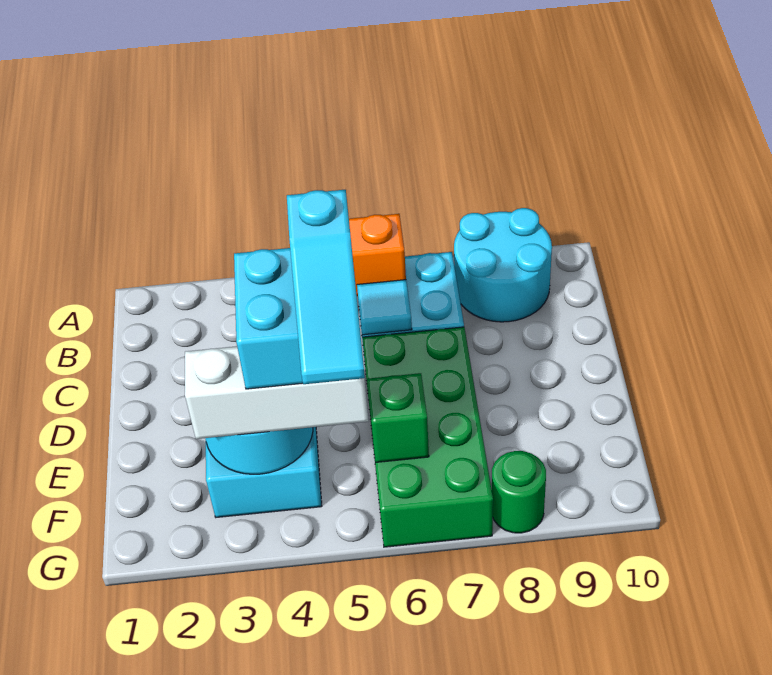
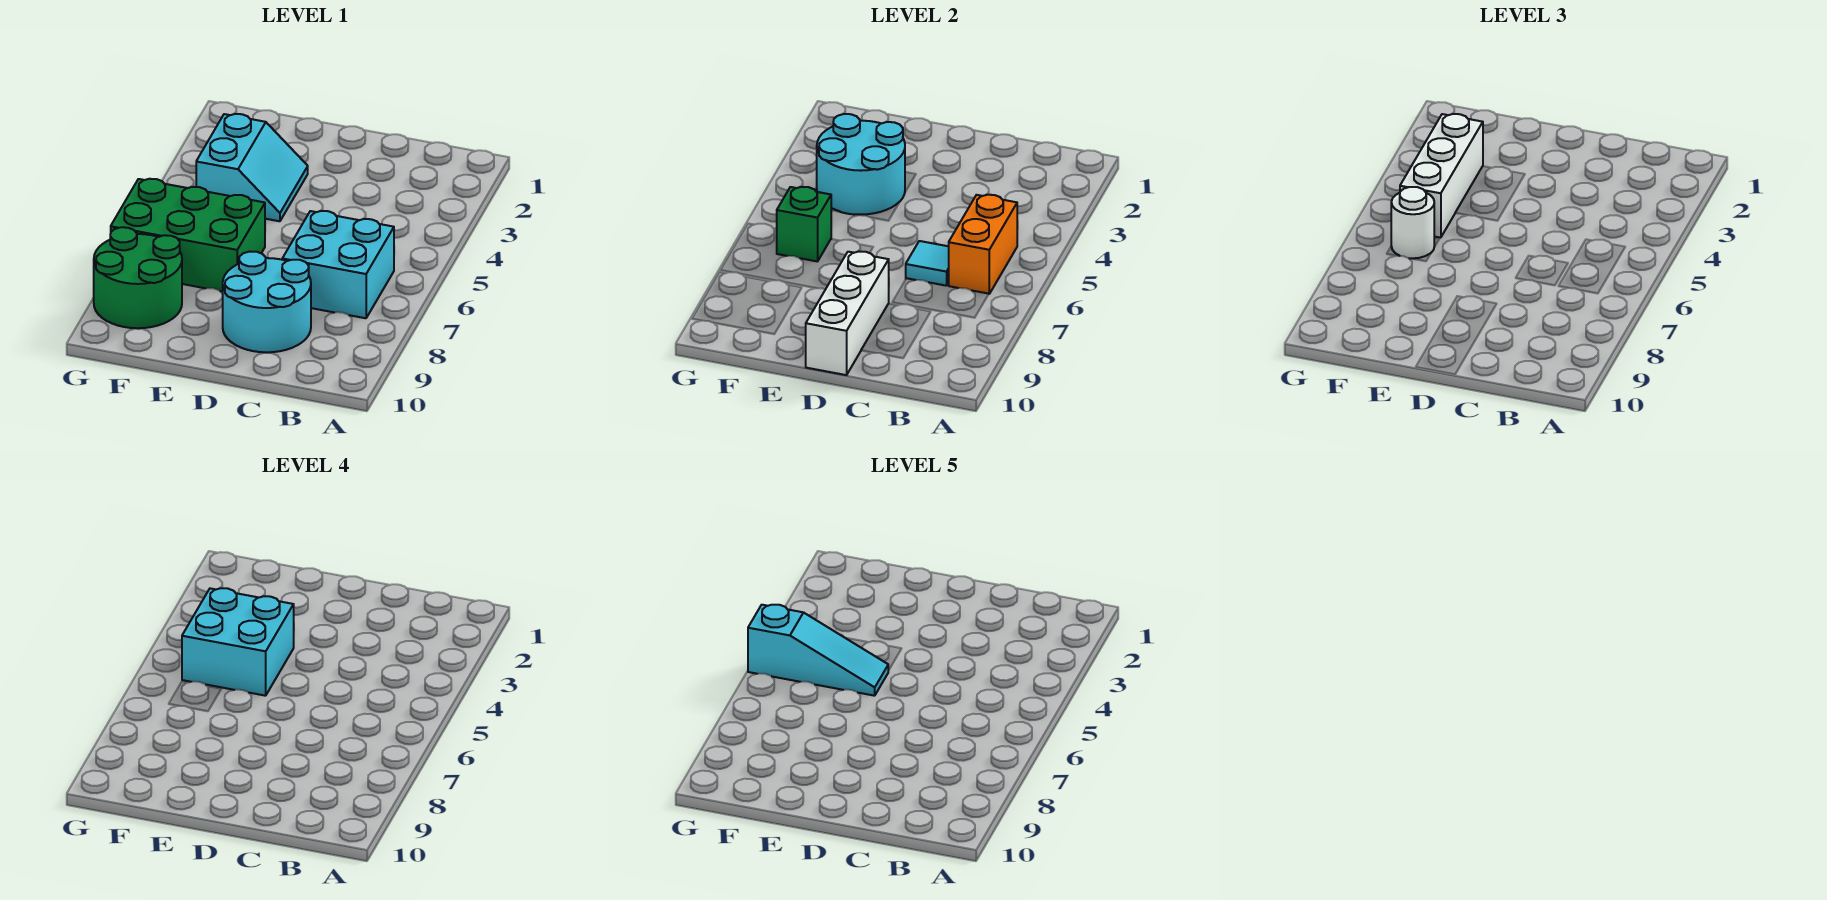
cyan round brick A8:B9 level 1 -> cyan round brick C8:D9 level 1
green brick D6:G7 level 1 -> green brick E6:G7 level 1
none -> white brick D8:D10 level 2
cyan slope E5:G5 level 5 top E -> cyan slope E5:G5 level 5 top G
none -> white round brick F6 level 3
green round brick G8 level 1 -> green round brick F8:G9 level 1

